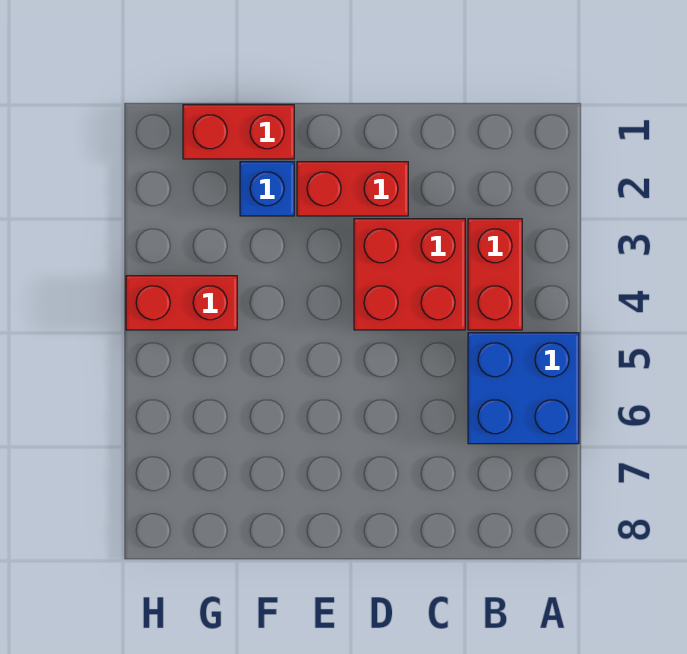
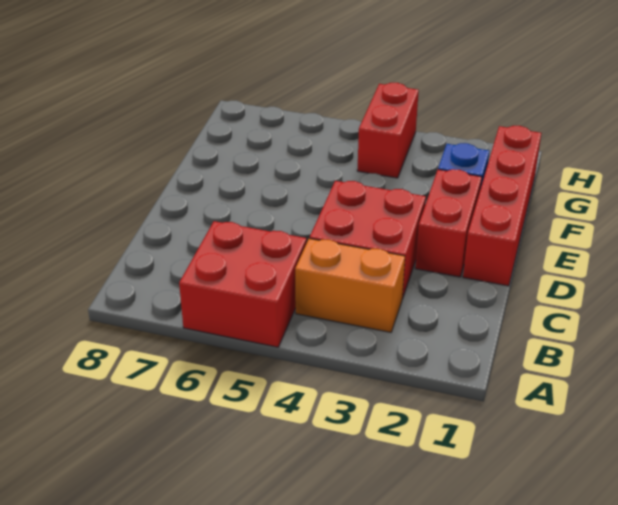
blue brick A5:B6 level 1 -> red brick A5:B6 level 1
red brick B3:B4 level 1 -> orange brick B3:B4 level 1
red brick F1:G1 level 1 -> red brick D1:G1 level 1

